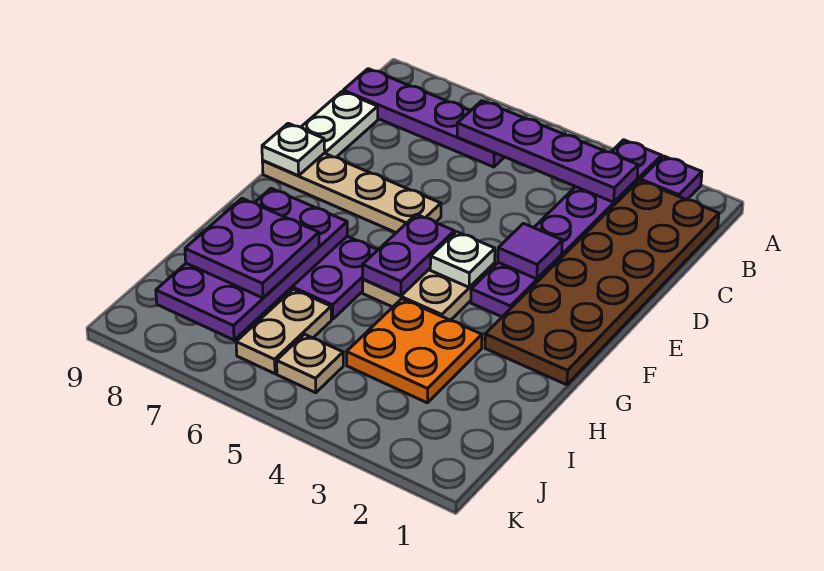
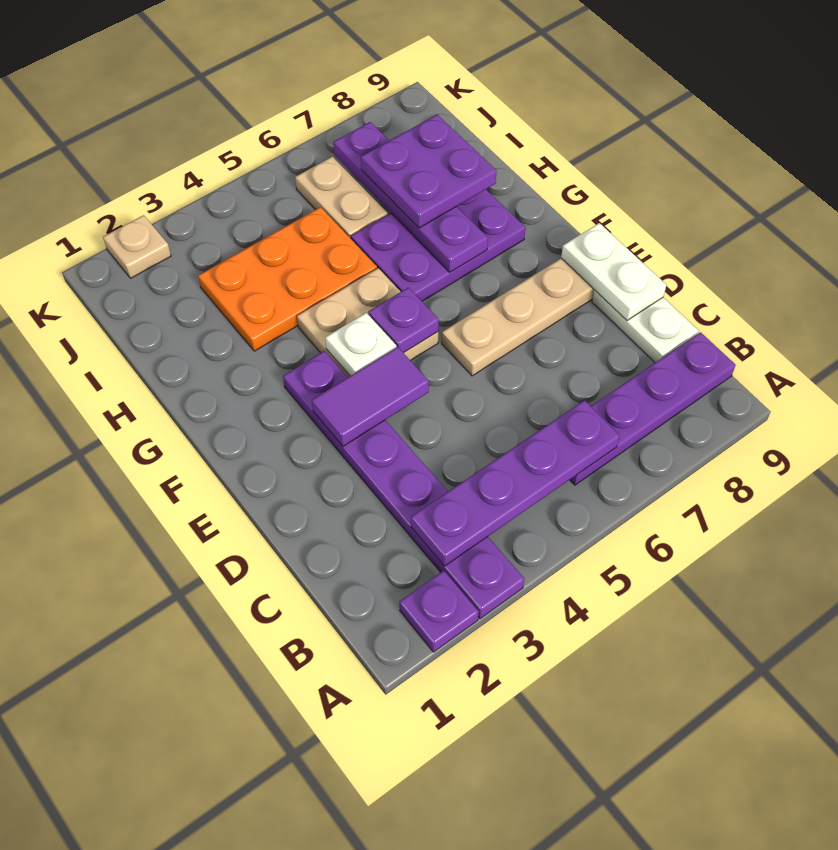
brown plate B1:G2 level 1 -> none
purple tile E3 level 2 -> purple tile E3:E4 level 2
white plate E9 level 2 -> white plate D9:E9 level 2
purple plate F5:G5 level 2 -> purple plate F5 level 2
purple plate G7:J8 level 2 -> purple plate G7:J7 level 2
orange plate H3:I4 level 1 -> orange plate H3:I5 level 1
tan plate J5 level 1 -> tan plate K2 level 1

